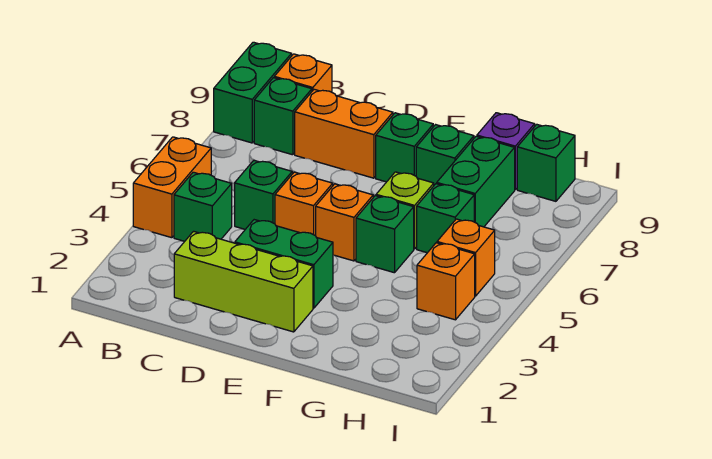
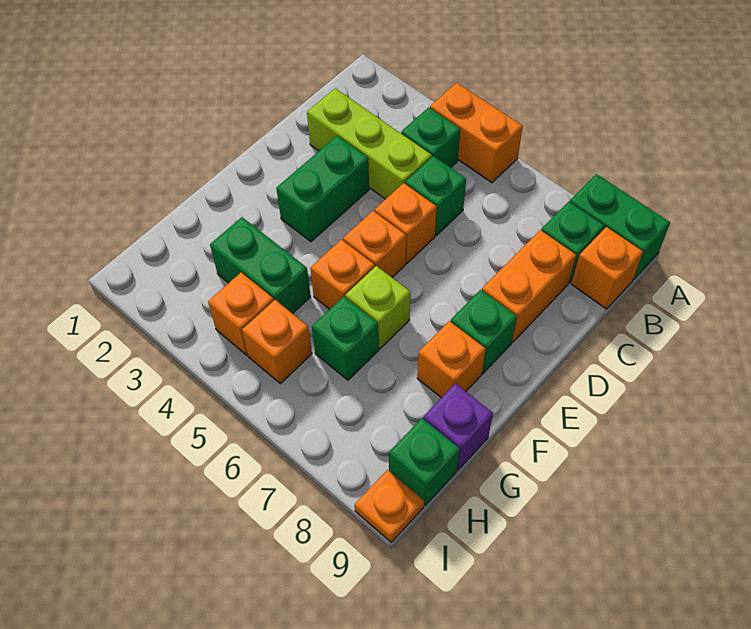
lime brick C2:E2 level 1 -> lime brick C2:C4 level 1
green brick F5 level 1 -> orange brick F5 level 1
green brick F8 level 1 -> orange brick F8 level 1
green brick G7:G8 level 1 -> green brick G3:G4 level 1
none -> orange plate I9 level 1

